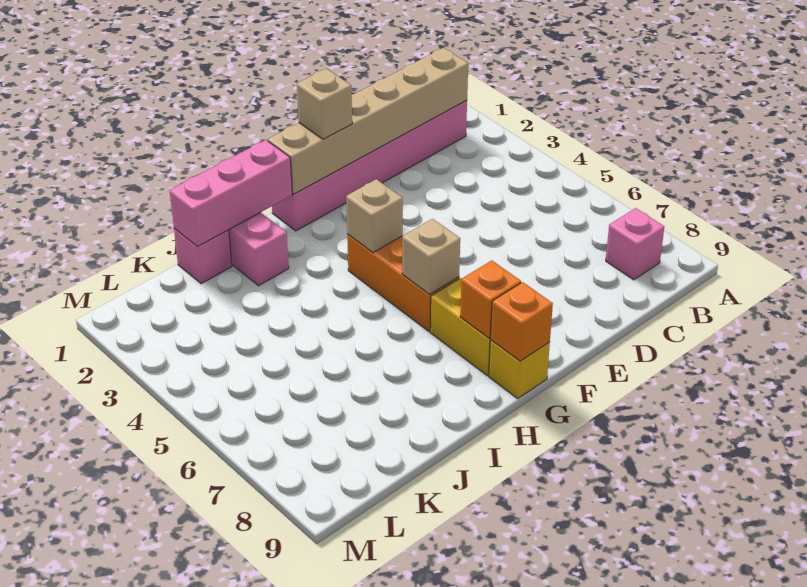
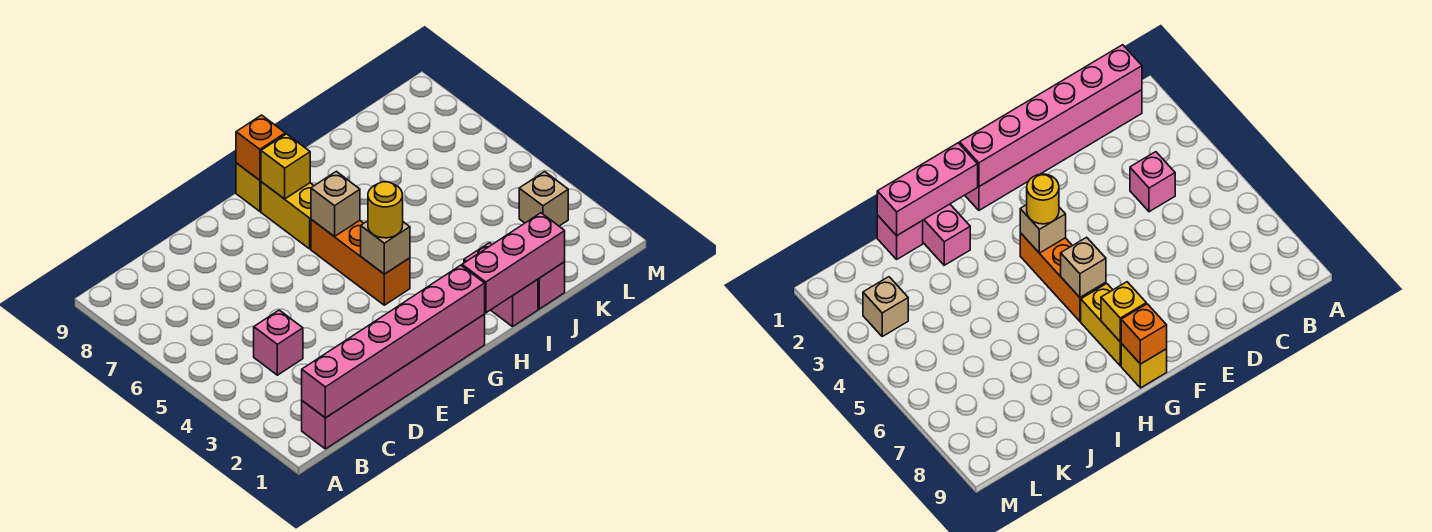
tan brick B1:G1 level 2 -> pink brick B1:G1 level 2
pink brick B8 level 1 -> pink brick C4 level 1
tan brick F1 level 3 -> tan brick L3 level 1
none -> yellow round brick G4 level 3
orange brick G8 level 2 -> yellow brick G8 level 2

